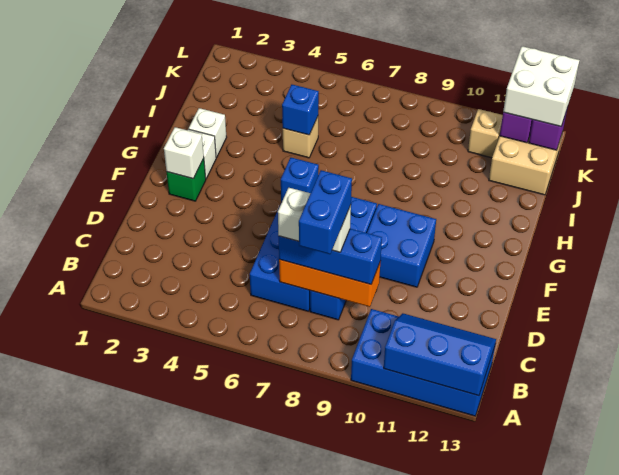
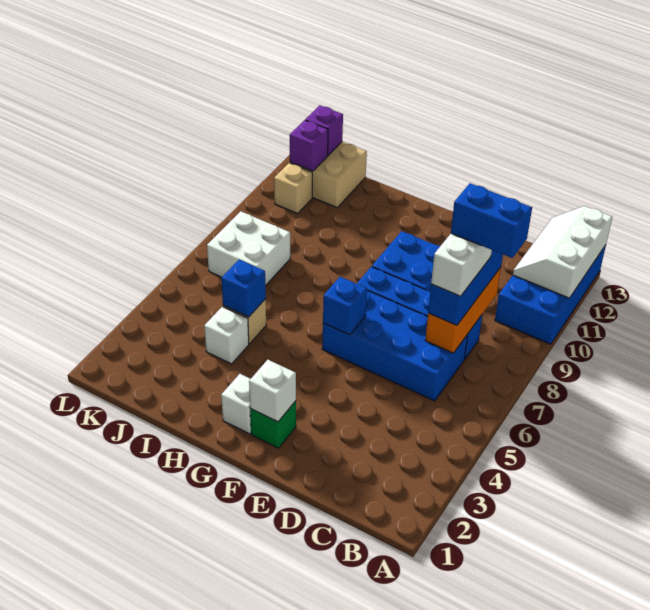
blue slope A11:B13 level 2 top A -> white slope A11:B13 level 2 top A
white brick H2 level 1 -> white brick I4 level 1
white brick K12:L13 level 3 -> white brick J7:K8 level 1

